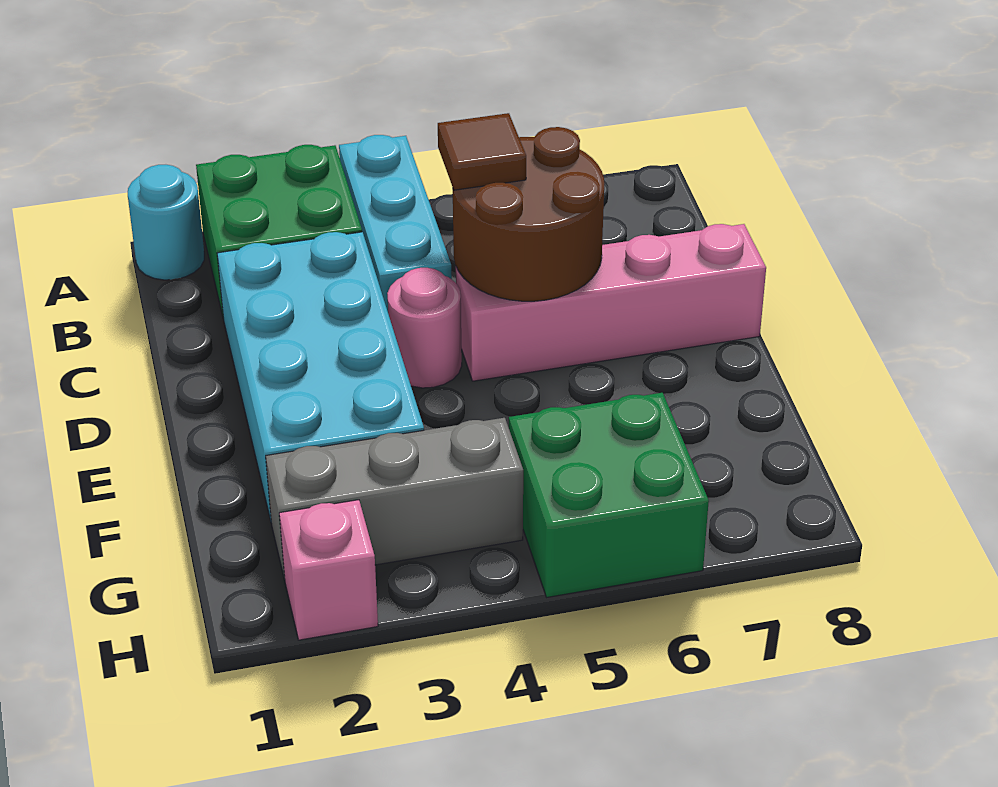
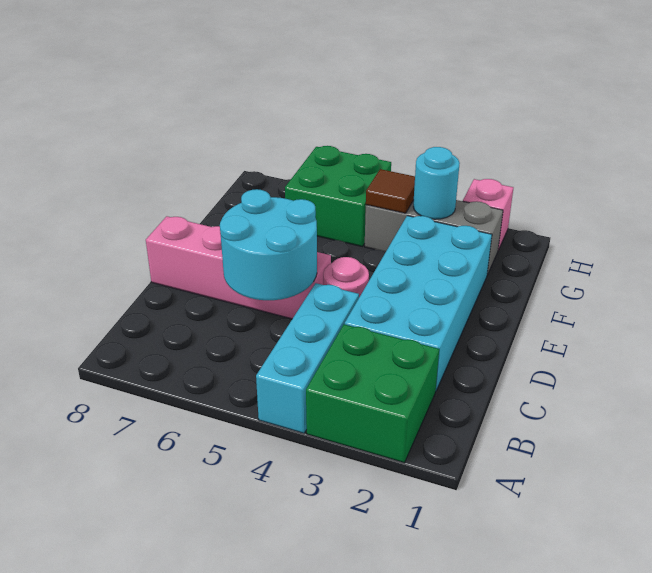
cyan round brick A1 level 1 -> cyan round brick G3 level 2
brown round brick C5:D6 level 2 -> cyan round brick C5:D6 level 2
brown tile C5 level 3 -> brown tile G4 level 2

